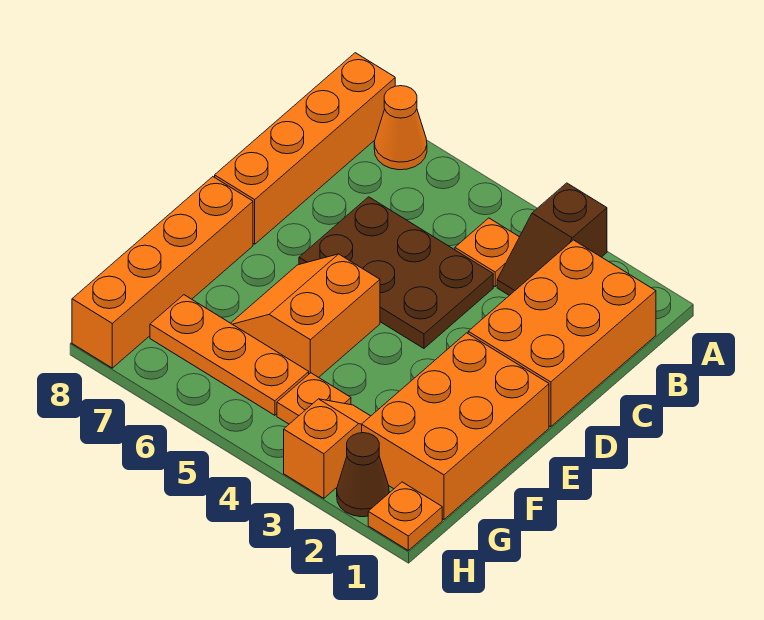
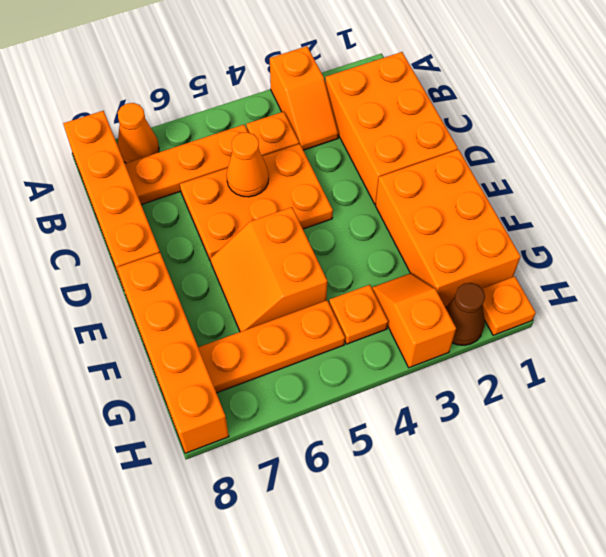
brown slope A3:B3 level 1 top A -> orange slope A3:B3 level 1 top A
none -> orange plate B5:B7 level 1
brown plate C4:D6 level 1 -> orange plate C4:D6 level 1
none -> orange cone C5 level 2

